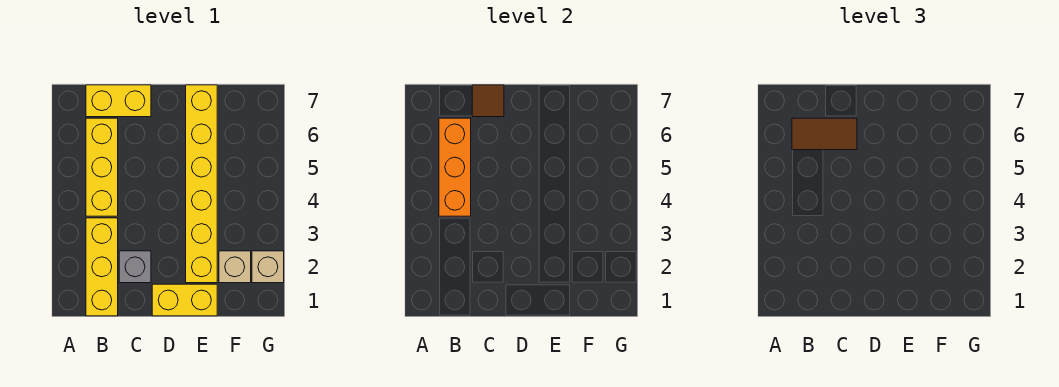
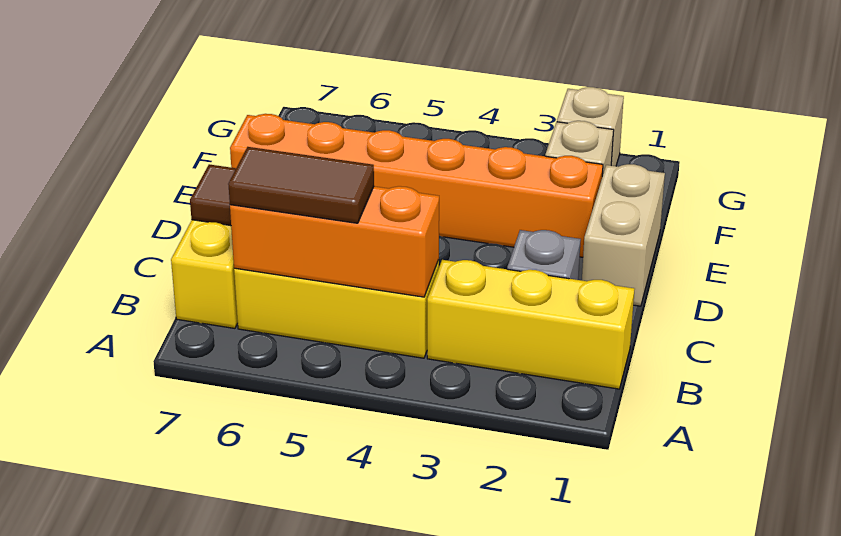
brown tile B6:C6 level 3 -> brown tile B5:B6 level 3
yellow brick D1:E1 level 1 -> tan brick D1:E1 level 1
yellow brick E2:E7 level 1 -> orange brick E2:E7 level 1

